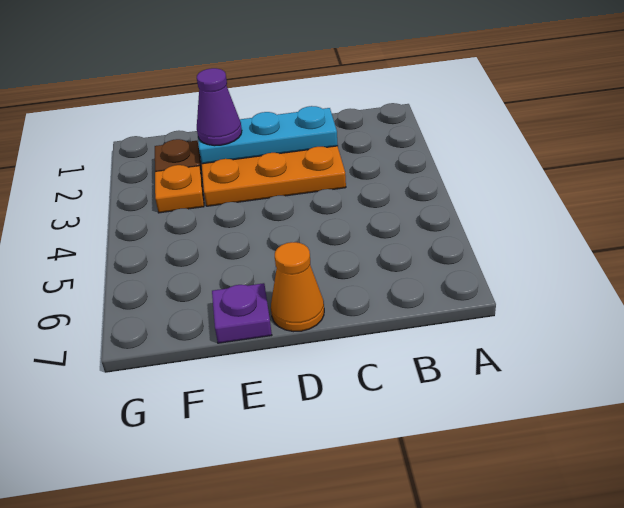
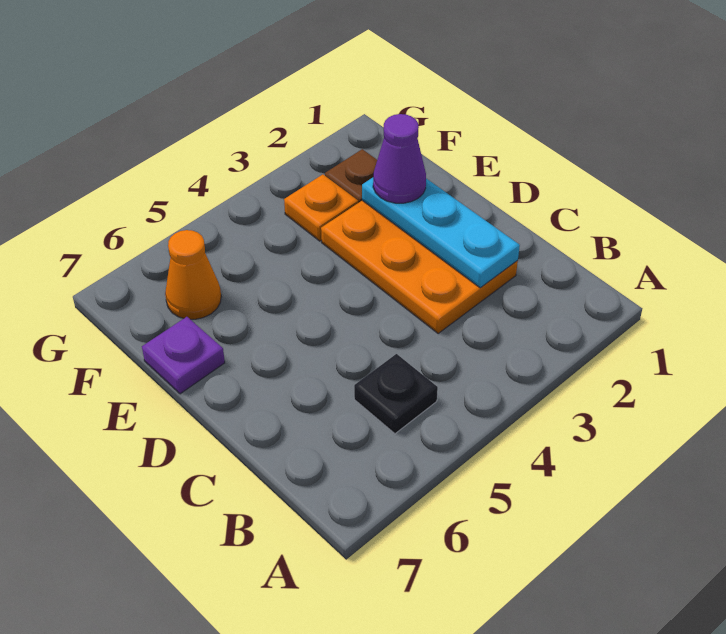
none -> black plate B5 level 1
orange cone D7 level 1 -> orange cone F6 level 1

